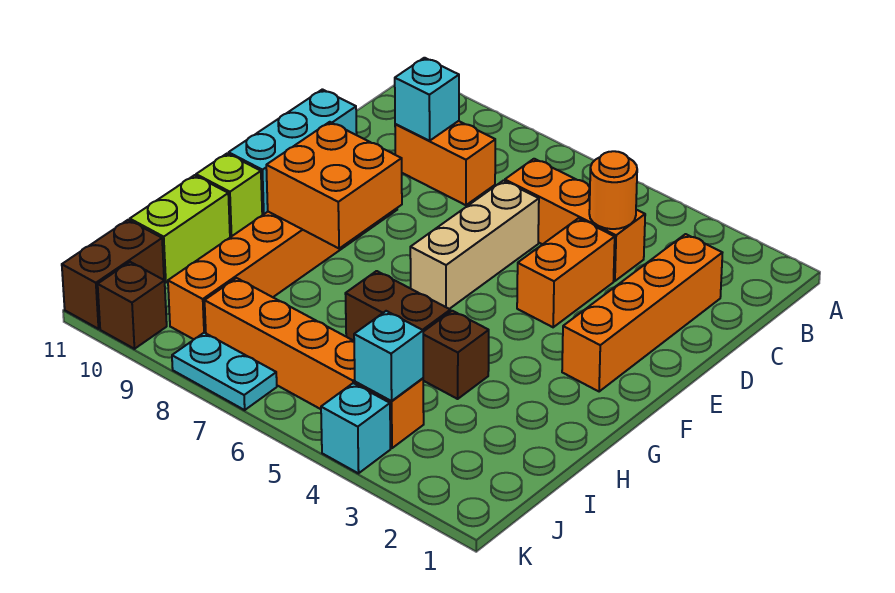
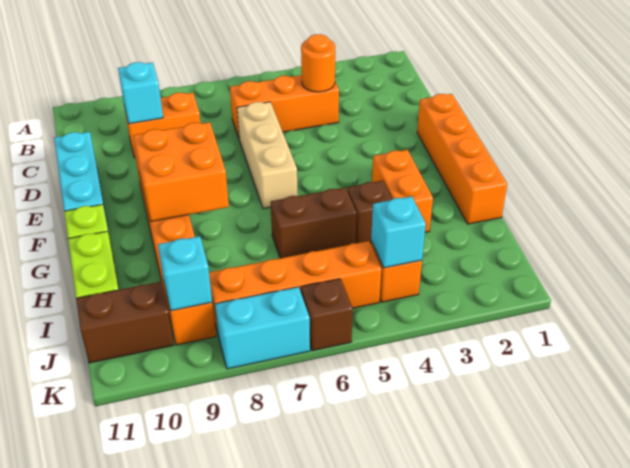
orange brick C2:F2 level 1 -> orange brick E1:H1 level 1
orange brick D4:E4 level 1 -> orange brick G3:H3 level 1
brown brick J11:K11 level 1 -> brown brick J10:J11 level 1
cyan brick K4 level 1 -> cyan brick J9 level 2
cyan plate K7:K8 level 1 -> cyan brick K7:K8 level 1
brown brick K10 level 1 -> brown brick K6 level 1

